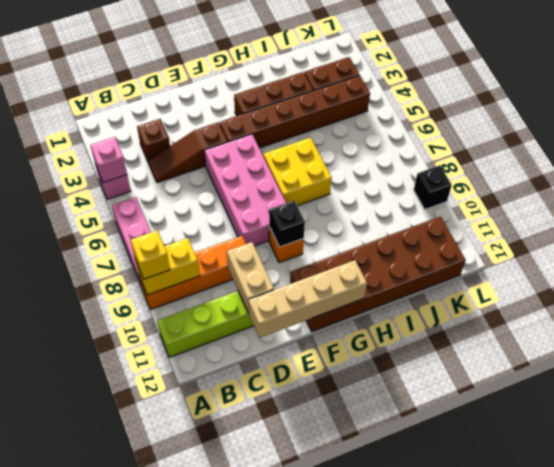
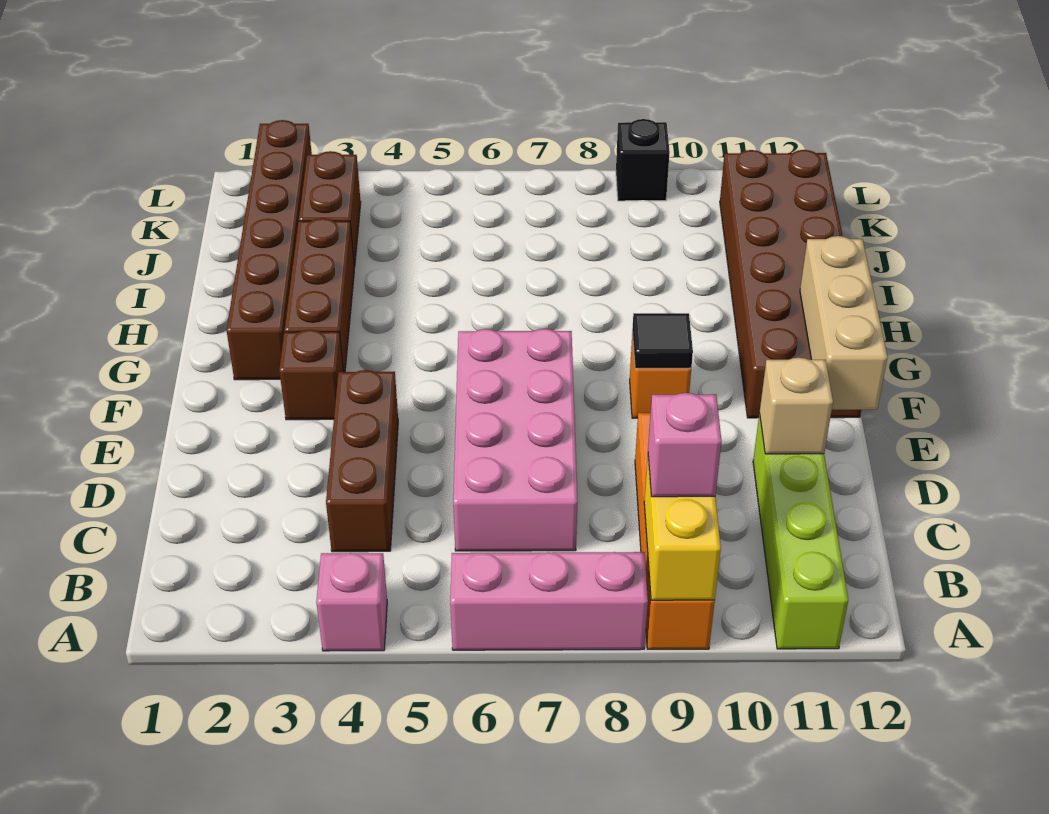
pink brick A4 level 2 -> pink brick B9 level 3
yellow brick A9 level 3 -> none
brown brick C3 level 1 -> brown brick F3 level 1
brown slope C4:E4 level 1 top E -> brown brick C4:E4 level 1
tan brick D10:D11 level 2 -> tan brick D11 level 2
tan brick D12:G12 level 2 -> tan brick E12:G12 level 2
pink brick E5:F8 level 1 -> pink brick C6:F7 level 1
brown brick F4:K4 level 1 -> brown brick G2:L2 level 1
black brick F9 level 2 -> black tile F9 level 2
yellow brick G6:H7 level 1 -> none

